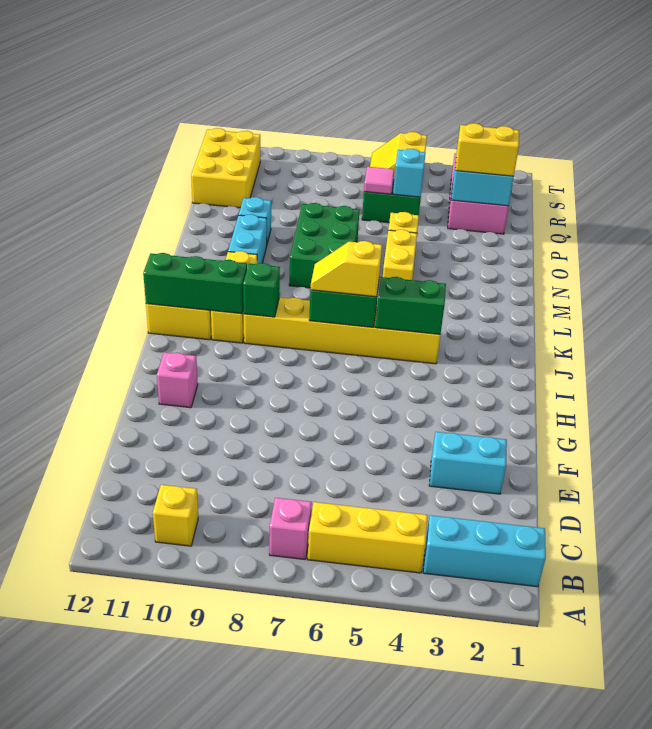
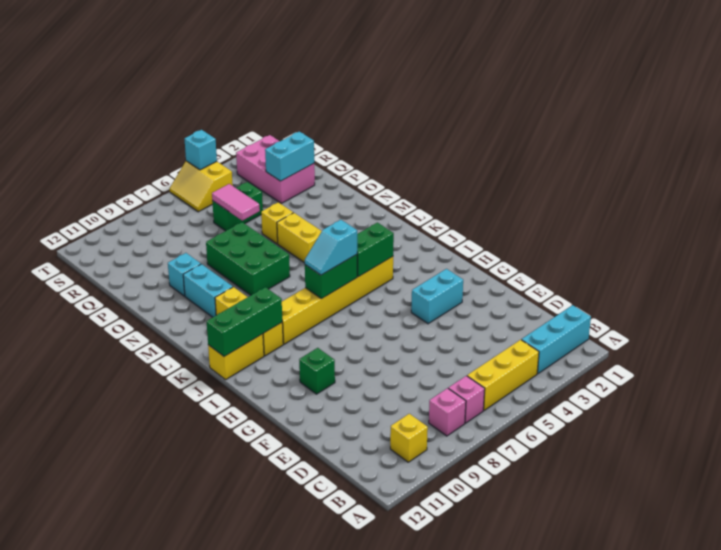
cyan brick E2:E3 level 1 -> cyan brick G3:G4 level 1
pink brick G11 level 1 -> pink brick B8 level 1
yellow slope J6:J7 level 3 top 6 -> cyan slope J6:J7 level 3 top 6
green brick J9 level 2 -> green brick G10 level 1
yellow brick Q2:Q3 level 3 -> none
cyan brick Q5 level 2 -> cyan brick T5 level 2
pink tile Q6 level 2 -> pink tile P6:Q6 level 2
yellow brick Q11:S12 level 1 -> none

